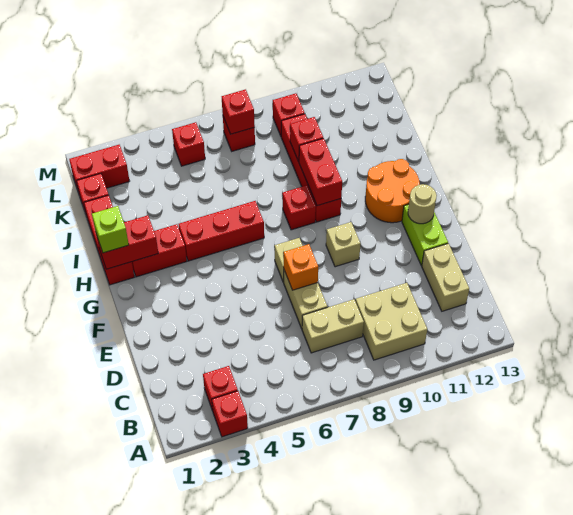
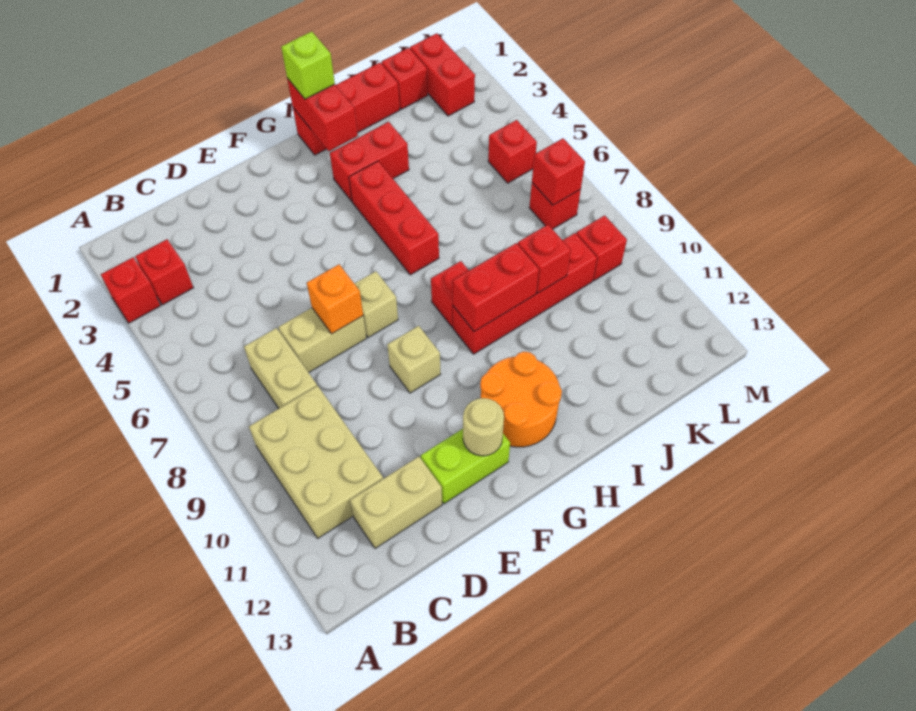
tan brick B9:C10 level 1 -> tan brick B9:C11 level 1
red brick H2:H3 level 1 -> red brick H3:I3 level 1

